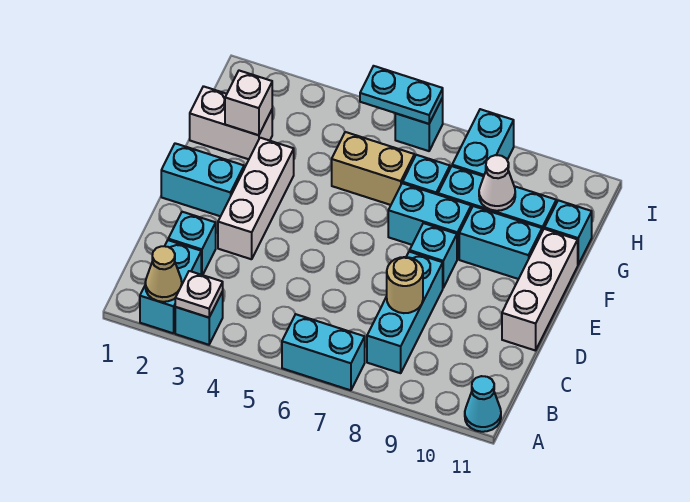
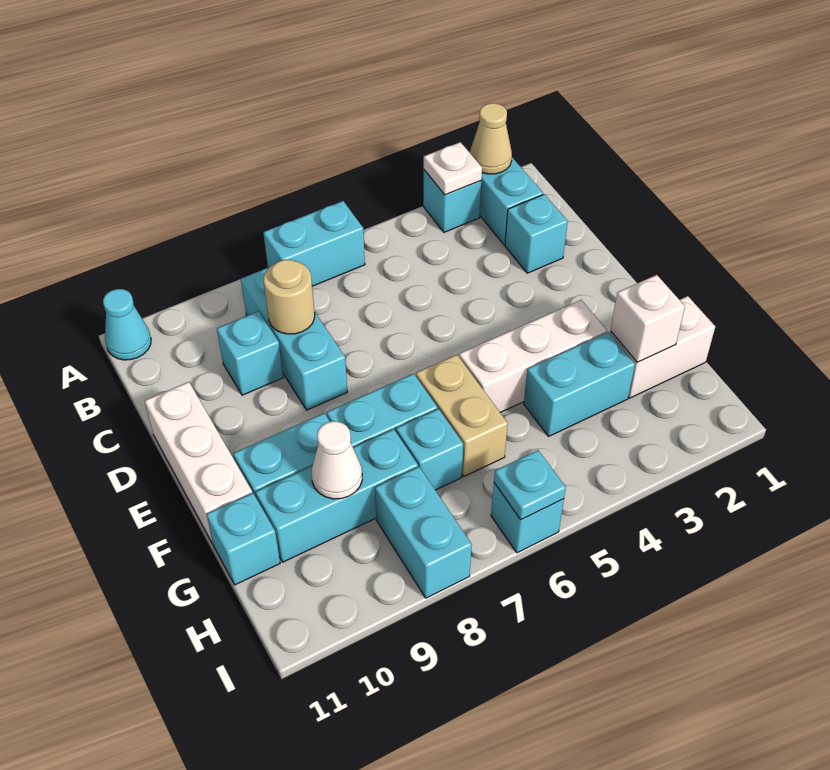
white brick D3:F3 level 1 -> white brick F3:F5 level 1
cyan brick E1:E2 level 1 -> cyan brick G3:G4 level 1
cyan brick E8 level 1 -> cyan brick C9 level 1
tan brick G5:G6 level 1 -> tan brick F6:G6 level 1
cyan plate I5:I6 level 2 -> cyan plate I6 level 2

